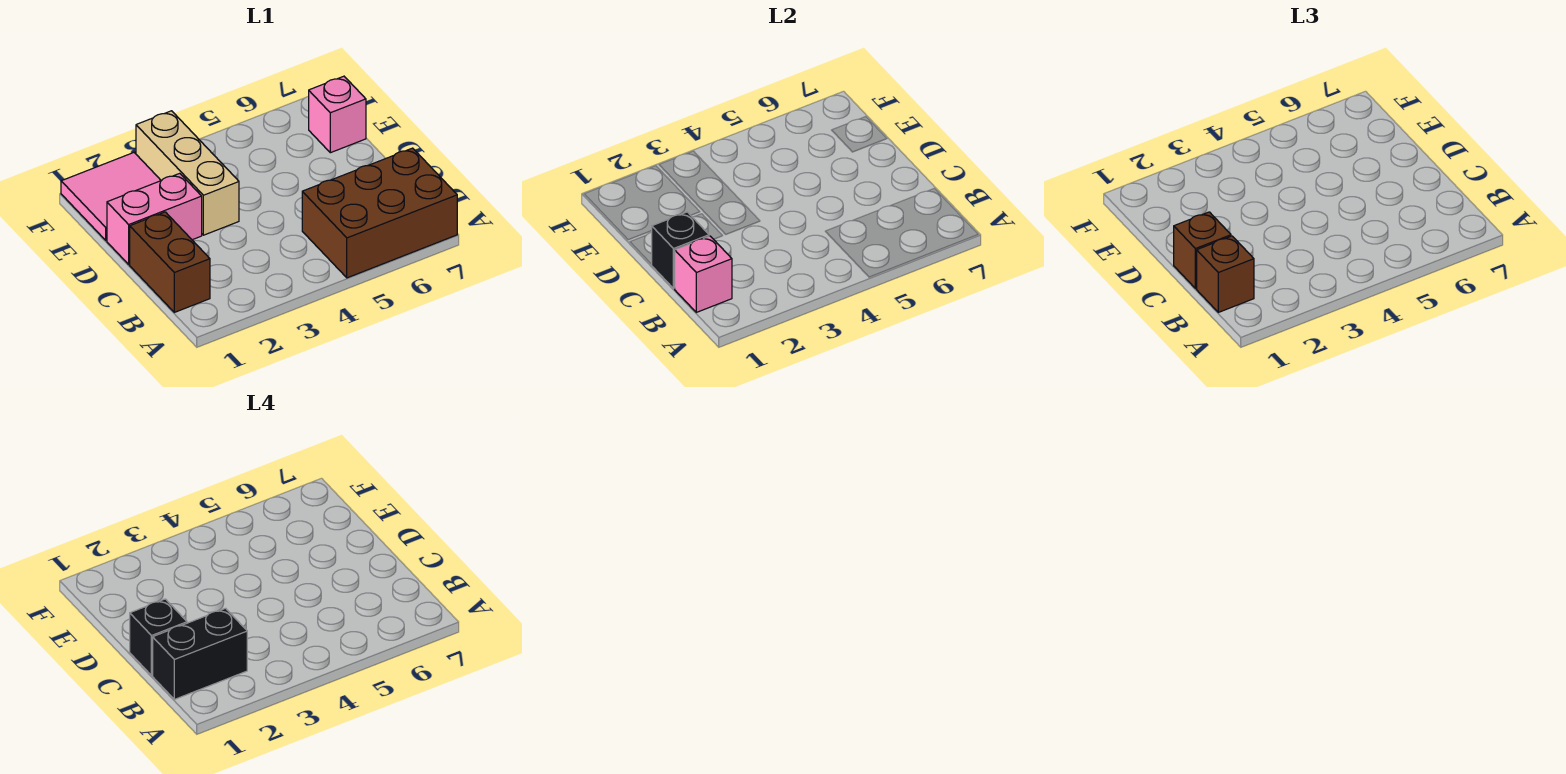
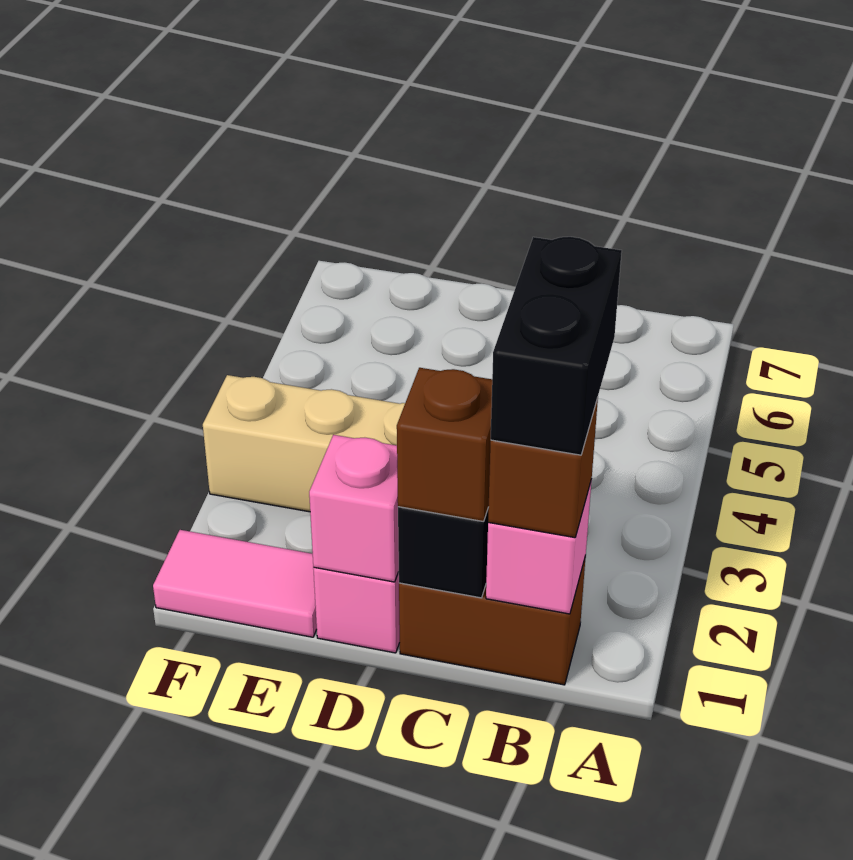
brown brick A5:B7 level 1 -> none
black brick C1 level 4 -> none
pink tile E1:F2 level 1 -> pink tile E1:F1 level 1
pink brick E7 level 1 -> pink brick D1 level 2

